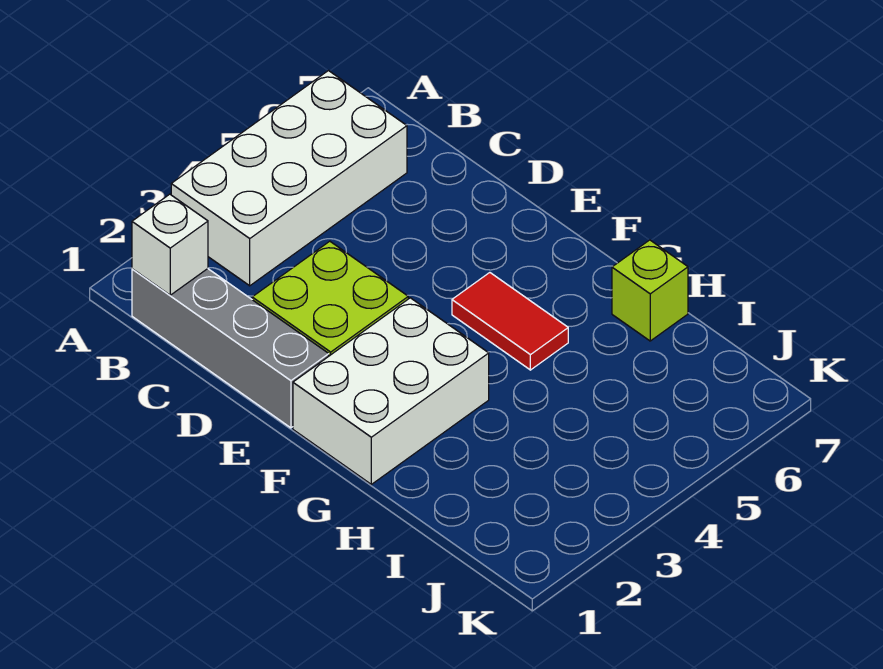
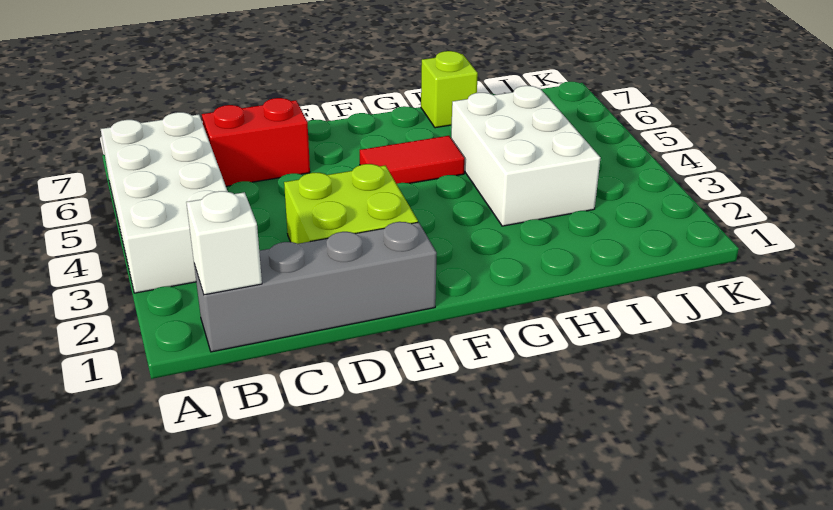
none -> red brick C6:D6 level 1
white brick F1:G3 level 1 -> white brick H3:I5 level 1

